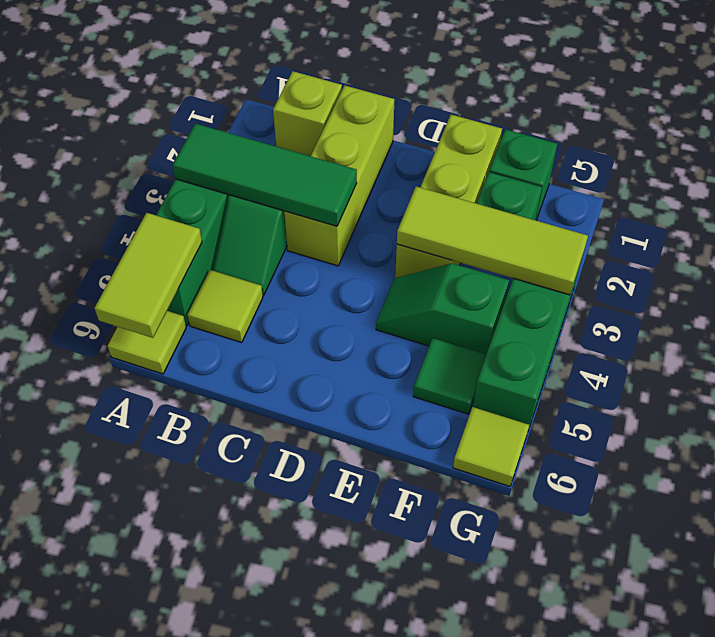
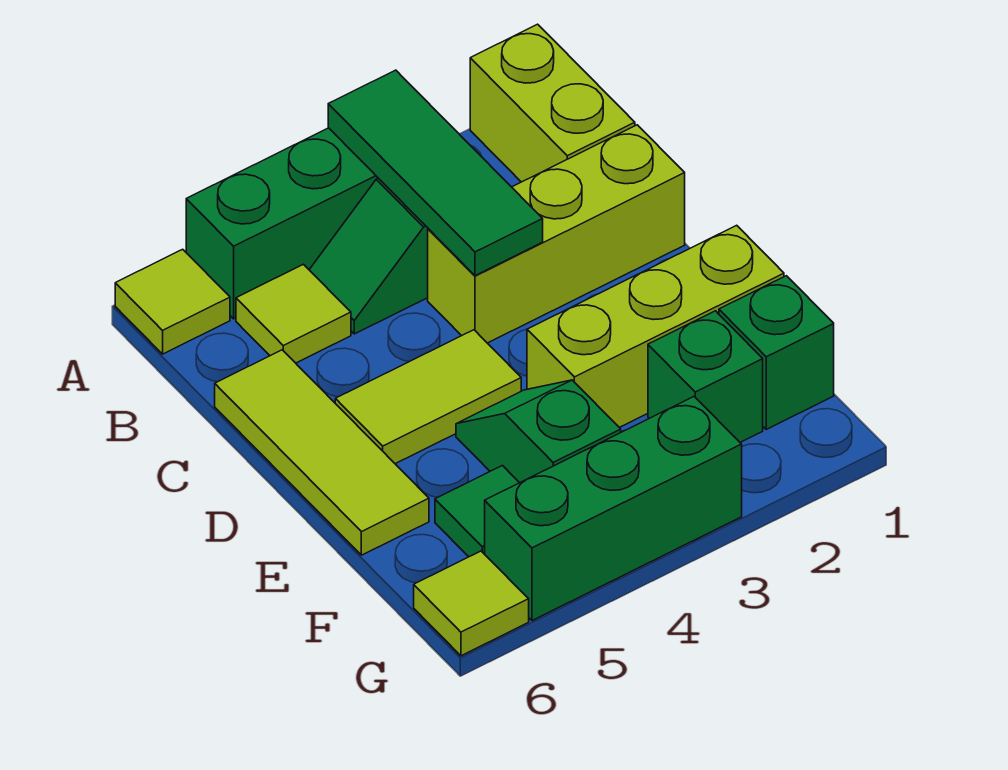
lime tile A5:A6 level 2 -> lime tile D4:D5 level 1
lime brick B1 level 1 -> lime brick A1:B1 level 1
lime tile E3:G3 level 2 -> lime tile C6:E6 level 1

